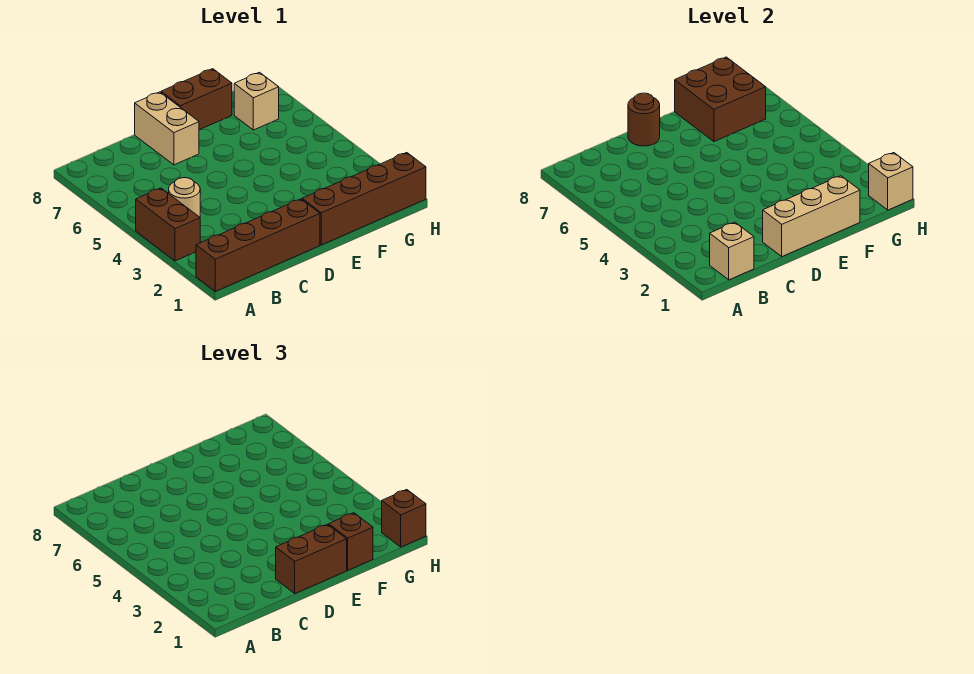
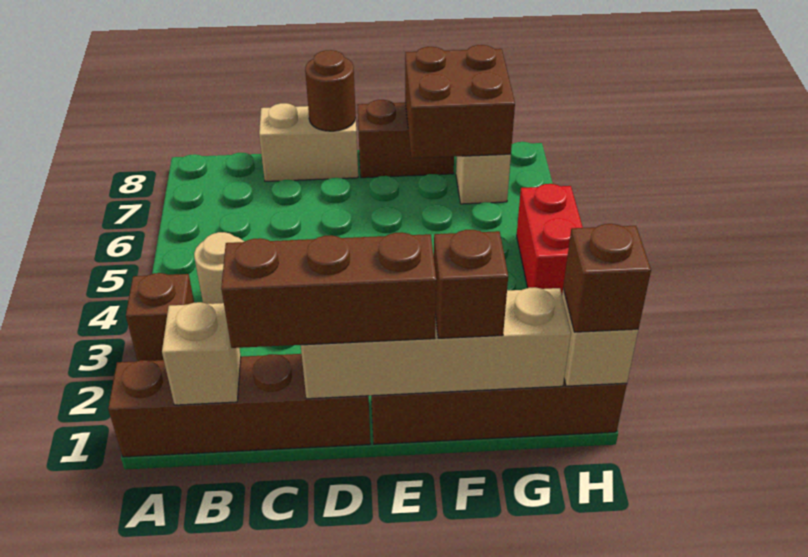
brown brick A3:A4 level 1 -> brown brick A3 level 1
tan brick D1:F1 level 2 -> tan brick D1:G1 level 2
brown brick D1:E1 level 3 -> brown brick C1:E1 level 3
tan brick D7:D8 level 1 -> tan brick C8:D8 level 1
none -> red brick H4:H5 level 1

